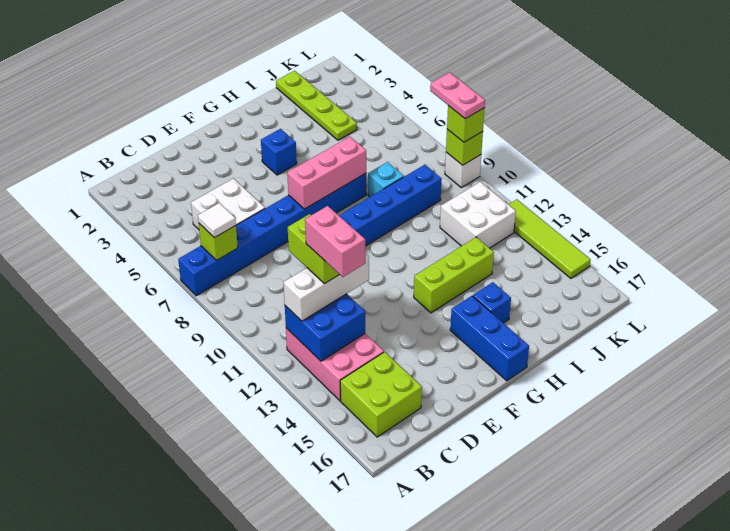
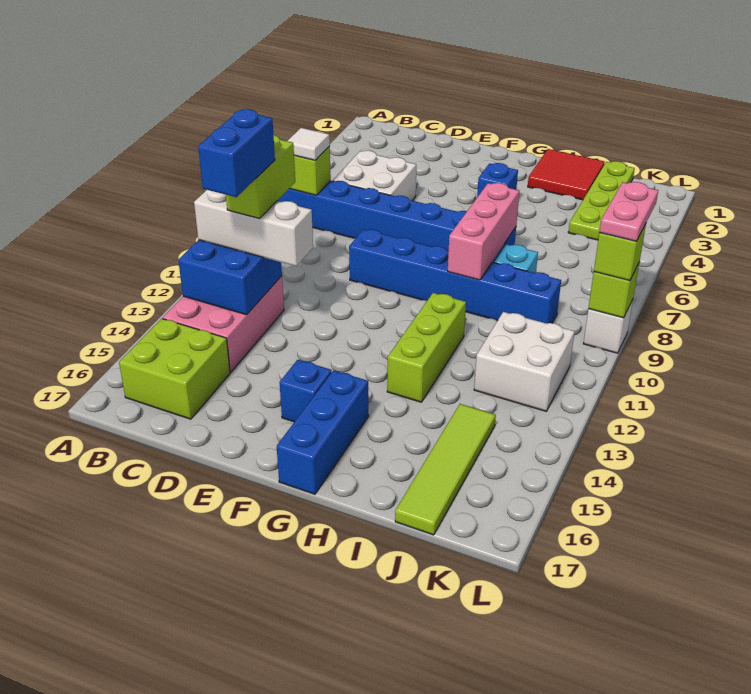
pink brick C12:C13 level 5 -> blue brick C12:C13 level 5
pink brick F7:H7 level 2 -> pink brick H7:H9 level 2
lime brick G13:I13 level 1 -> lime brick H11:H13 level 1
none -> red tile H1:I2 level 1
blue brick H15 level 1 -> blue brick F15 level 1
lime tile L12:L15 level 1 -> lime tile J14:J17 level 1

